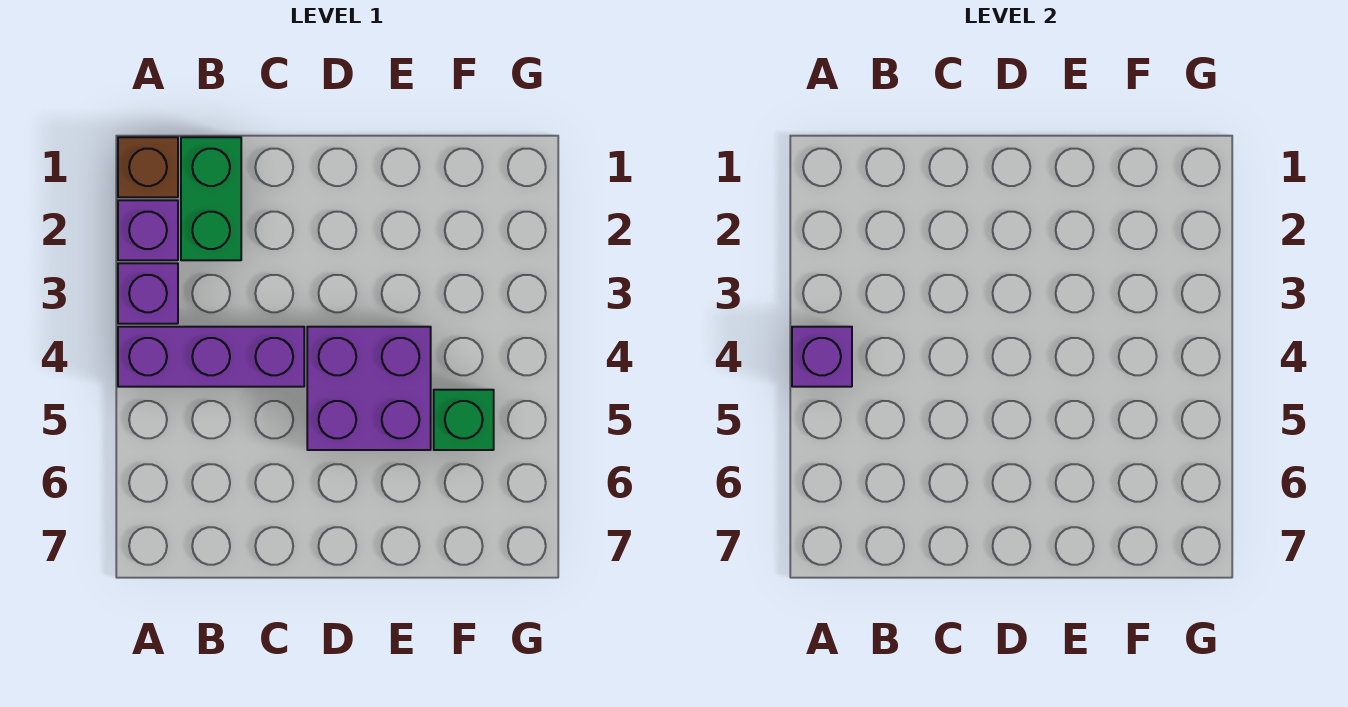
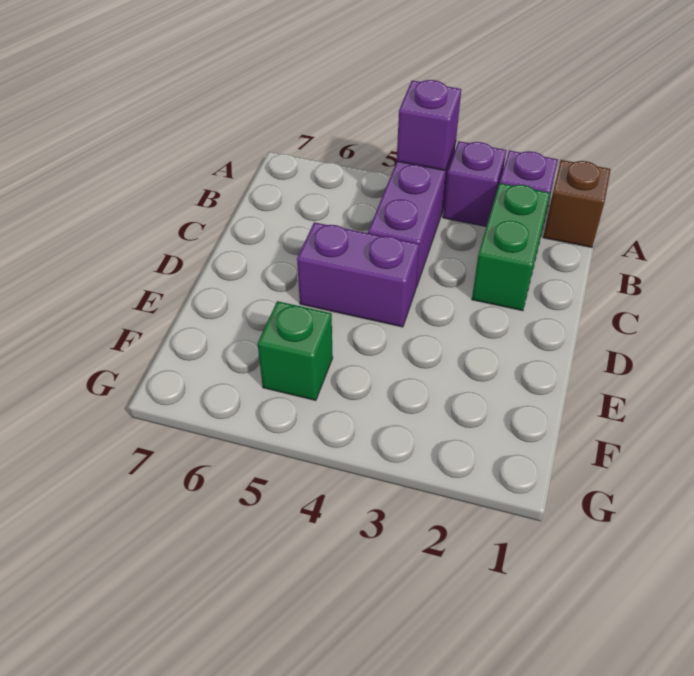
green brick B1:B2 level 1 -> green brick B2:C2 level 1
purple brick D4:E5 level 1 -> purple brick D4:D5 level 1

